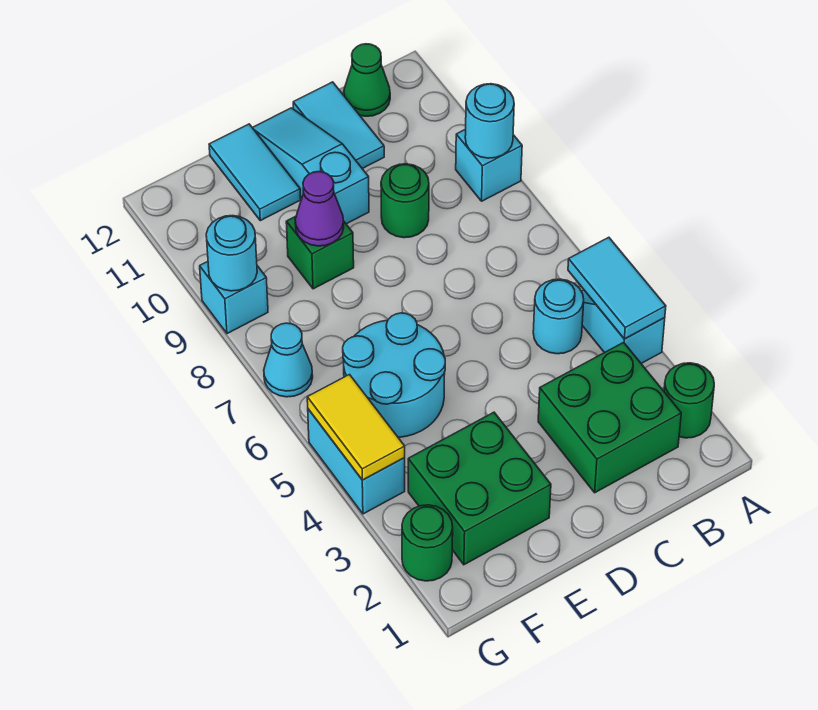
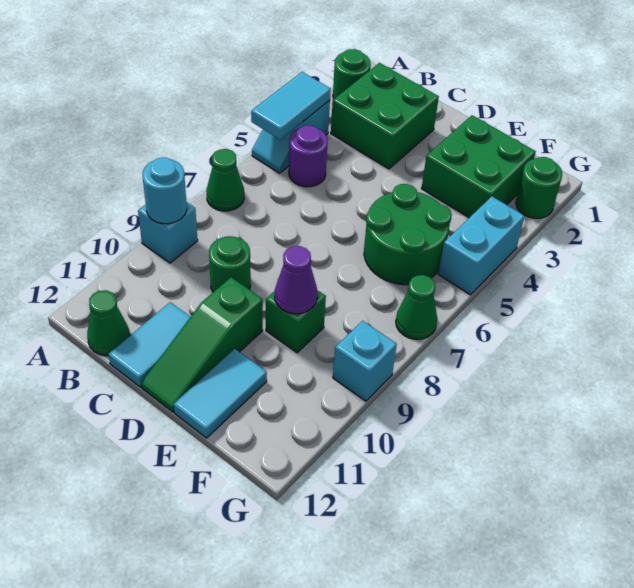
none -> green cone A7 level 1
cyan round brick B5 level 1 -> purple round brick B5 level 1
cyan slope D10:D12 level 1 top 10 -> green slope D10:D12 level 1 top 10
cyan round brick E5:F6 level 1 -> green round brick E5:F6 level 1
yellow tile G4:G5 level 2 -> none
cyan cone G7 level 1 -> green cone G7 level 1
cyan round brick G9 level 2 -> none

